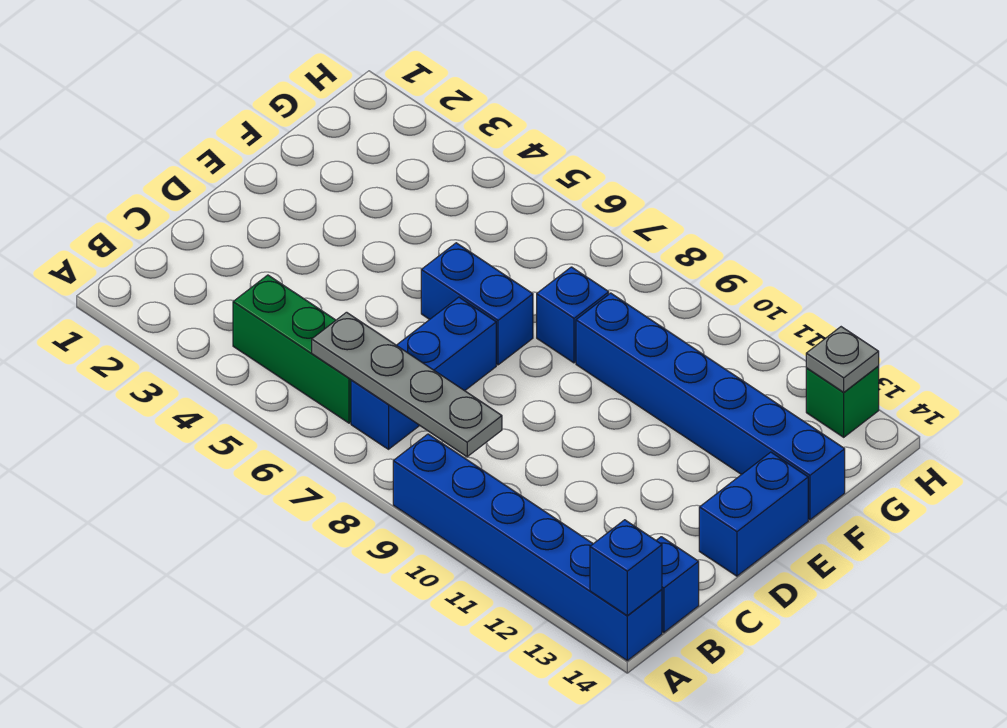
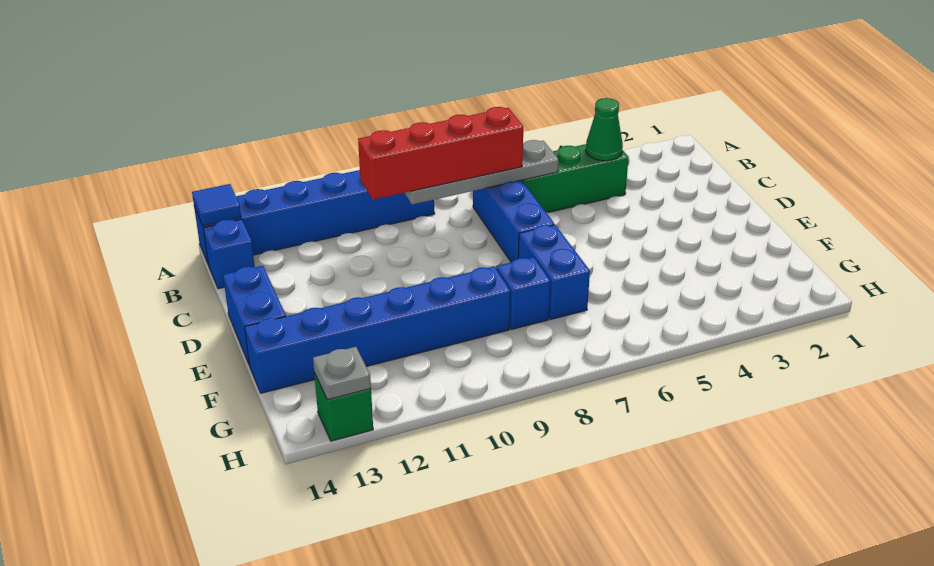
blue brick A14 level 2 -> blue tile A14 level 2
none -> green cone B4 level 2
none -> red brick B7:B10 level 3
blue brick E6:E7 level 1 -> blue brick E7:F7 level 1

